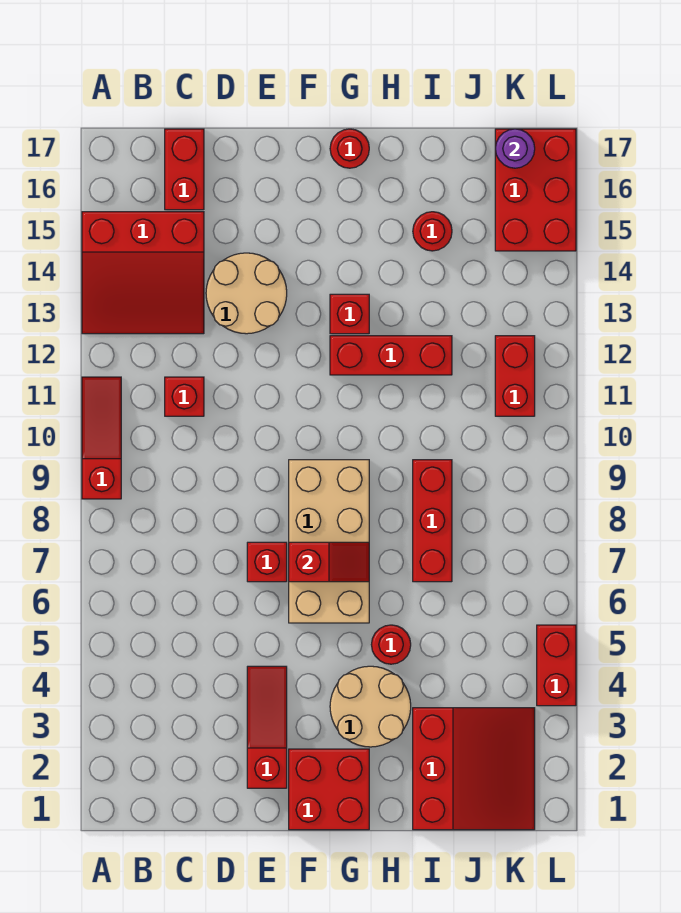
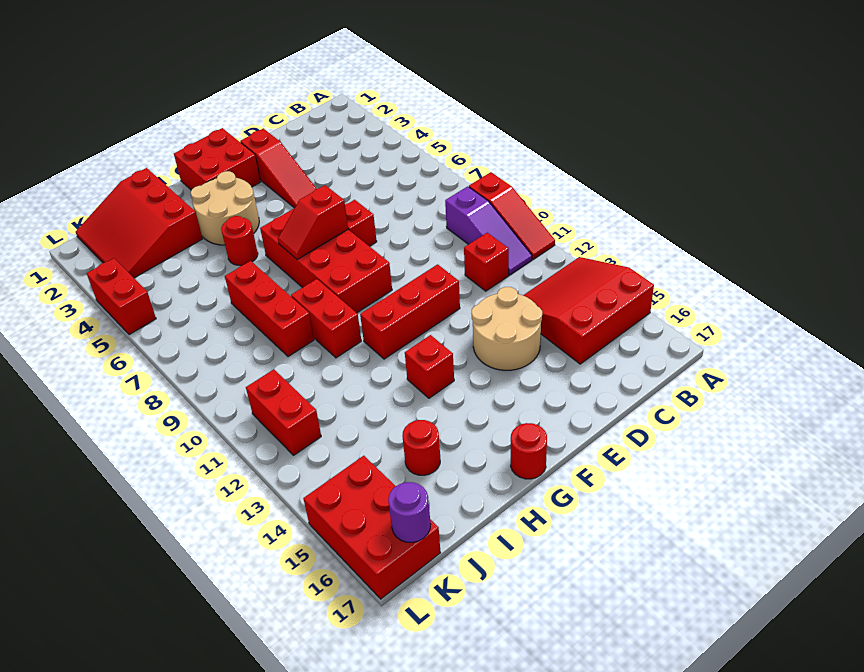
none -> purple slope B9:B11 level 1 top 9
red brick C16:C17 level 1 -> red brick H9:H10 level 1
tan brick F6:G9 level 1 -> red brick F6:G9 level 1
red brick G12:I12 level 1 -> red brick E11:G11 level 1

